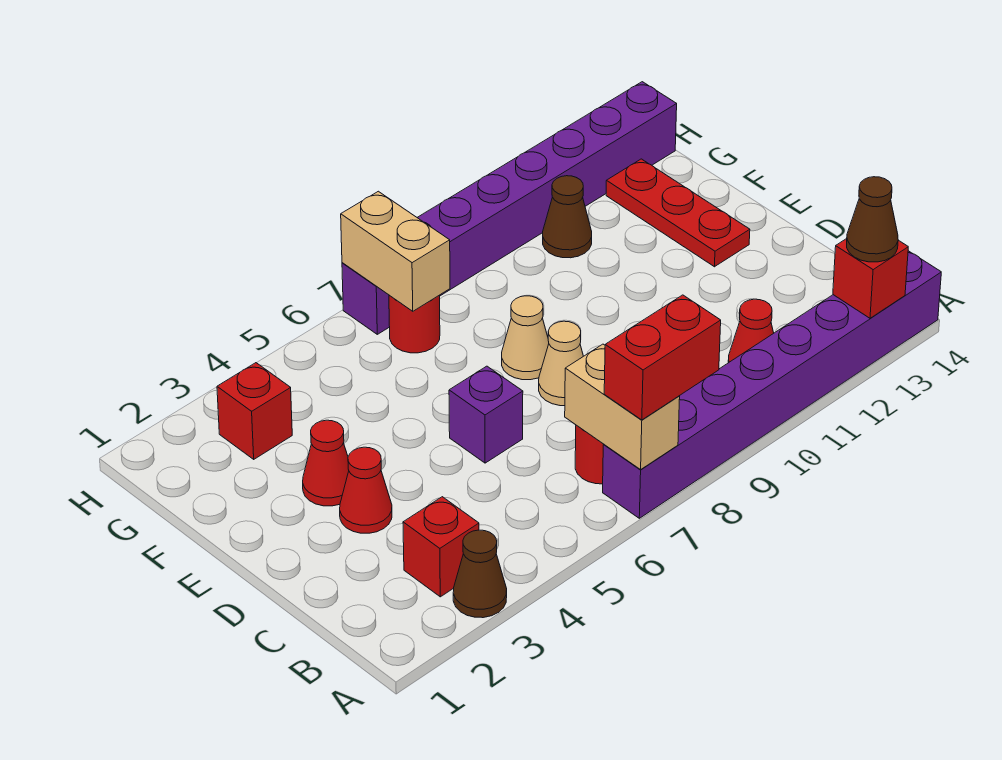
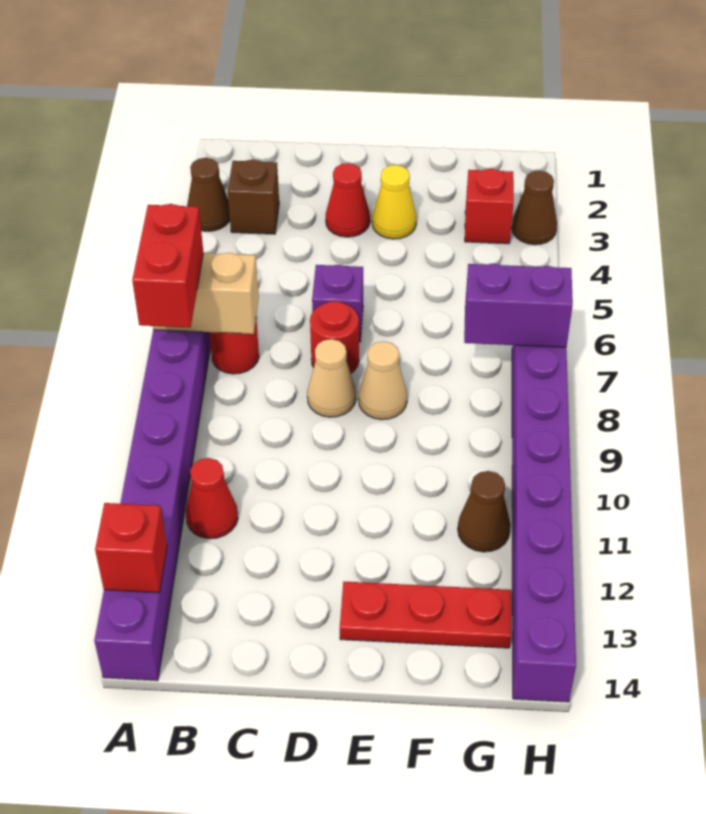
brown cone A13 level 3 -> brown cone H3 level 1
red brick B3 level 1 -> brown brick B3 level 1
red cone E3 level 1 -> yellow cone E3 level 1
red round brick G7 level 1 -> red round brick D7 level 1
tan brick G7:H7 level 2 -> purple brick G7:H7 level 2

